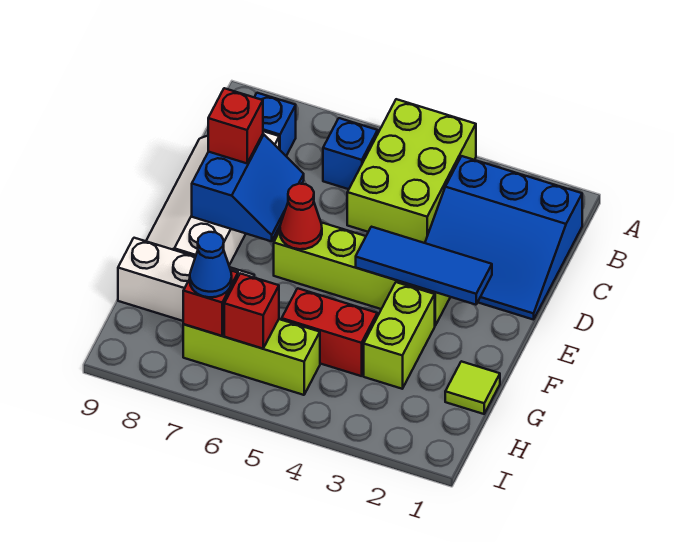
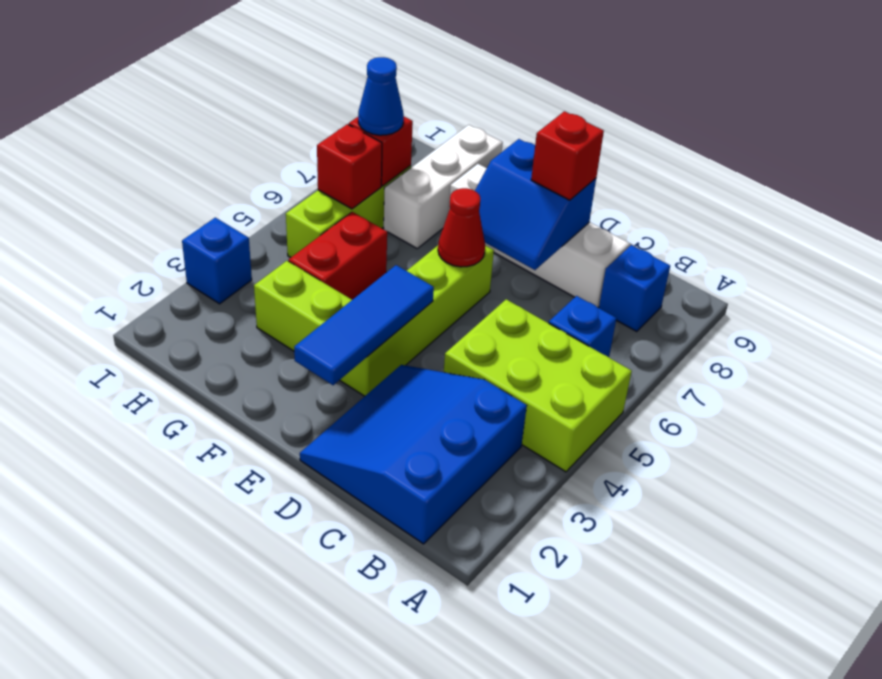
lime tile G1 level 1 -> none
none -> blue brick I3 level 1

